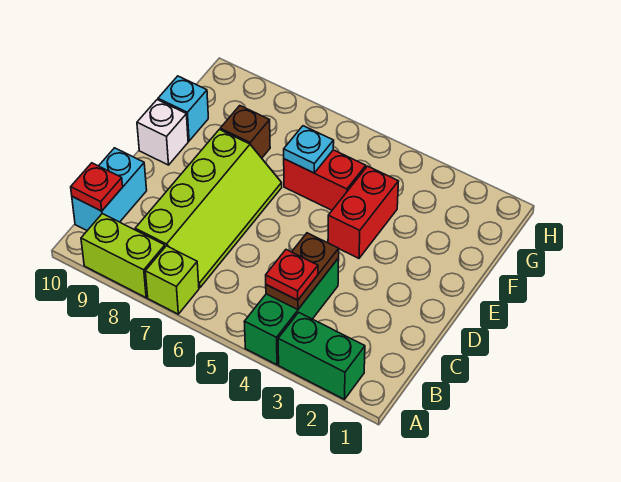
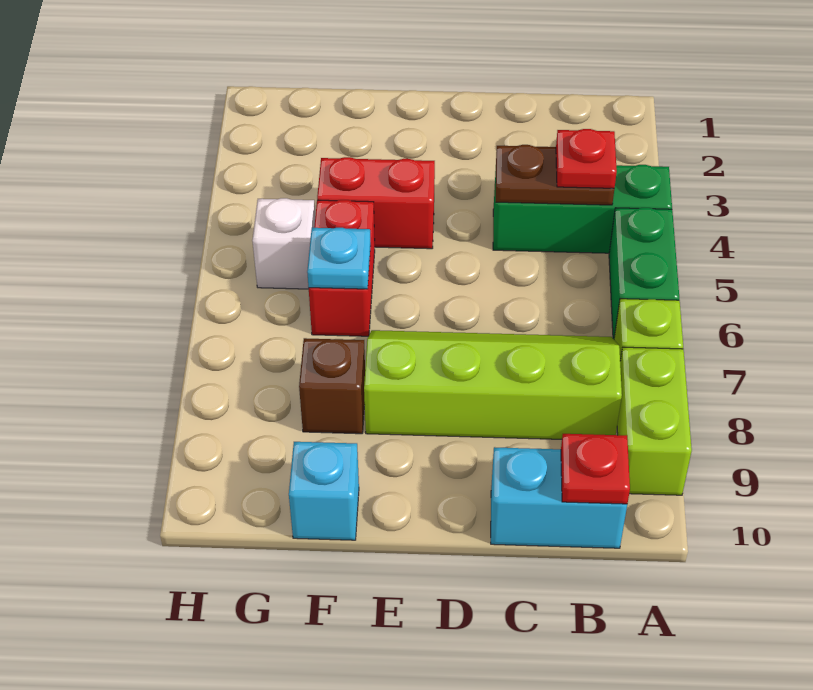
green brick A2:A3 level 1 -> green brick A5:A6 level 1
white brick E10 level 1 -> white brick G5 level 1

